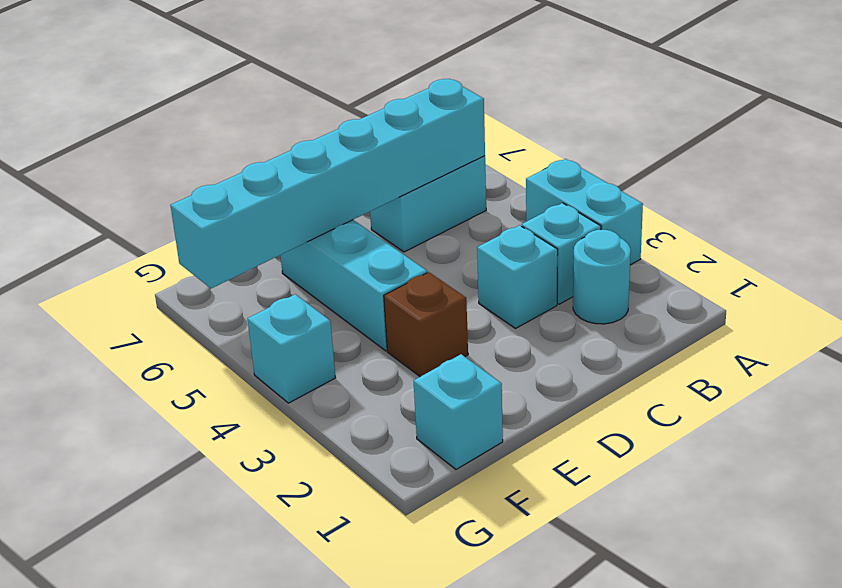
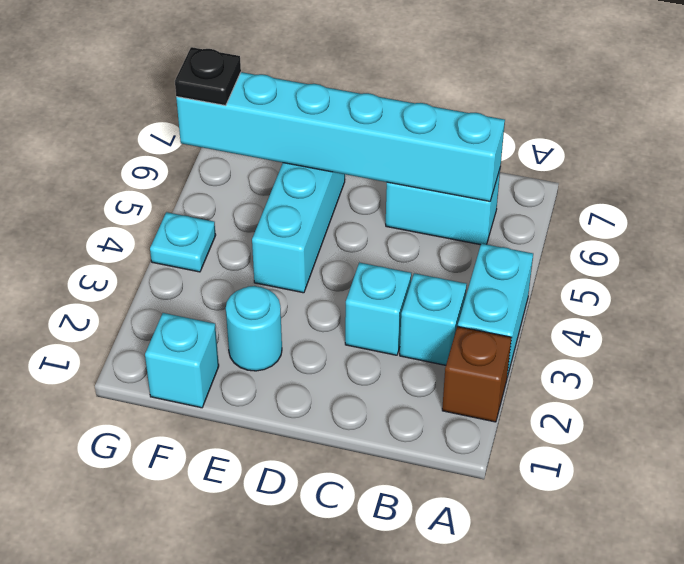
cyan round brick B2 level 1 -> cyan round brick E2 level 1
brown brick E3 level 1 -> brown brick A2 level 1
cyan brick G4 level 1 -> cyan plate G4 level 1
none -> black plate G6 level 3

